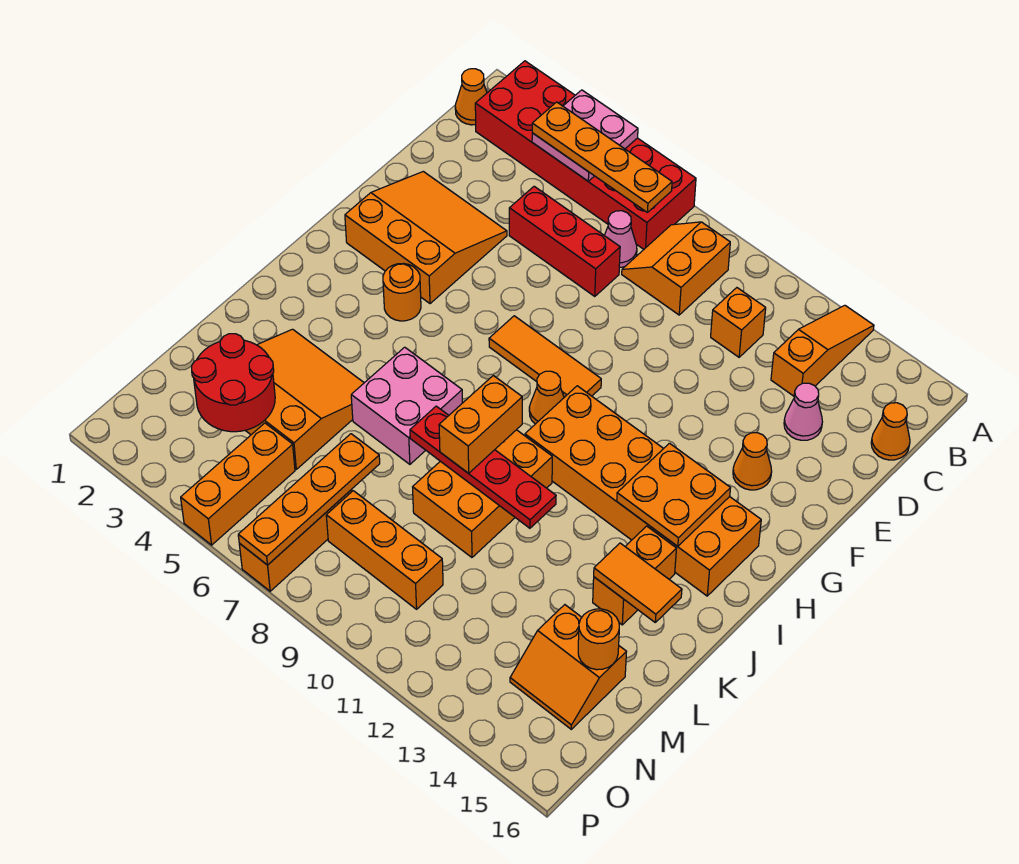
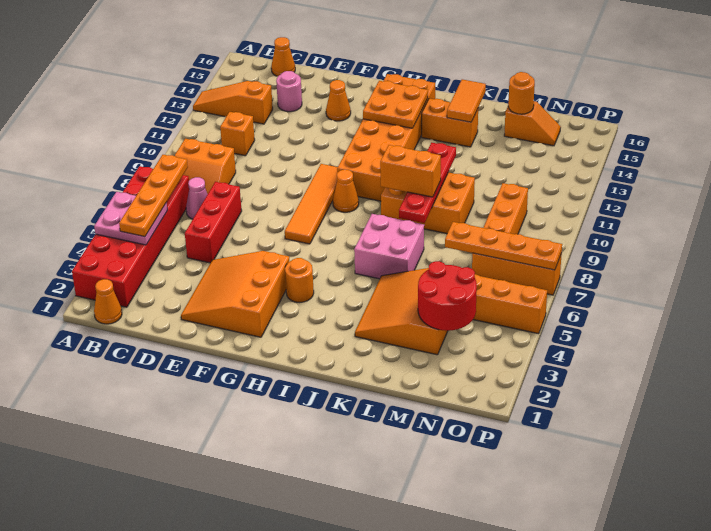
pink cone D14 level 1 -> pink round brick D14 level 1
orange tile G7:G9 level 1 -> orange tile G7:G10 level 1
orange slope M14:N15 level 1 top M -> orange slope M15:N15 level 1 top M

